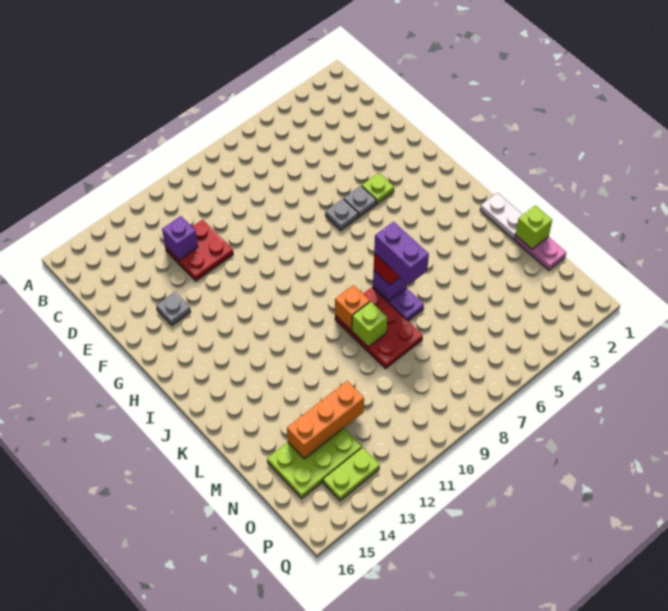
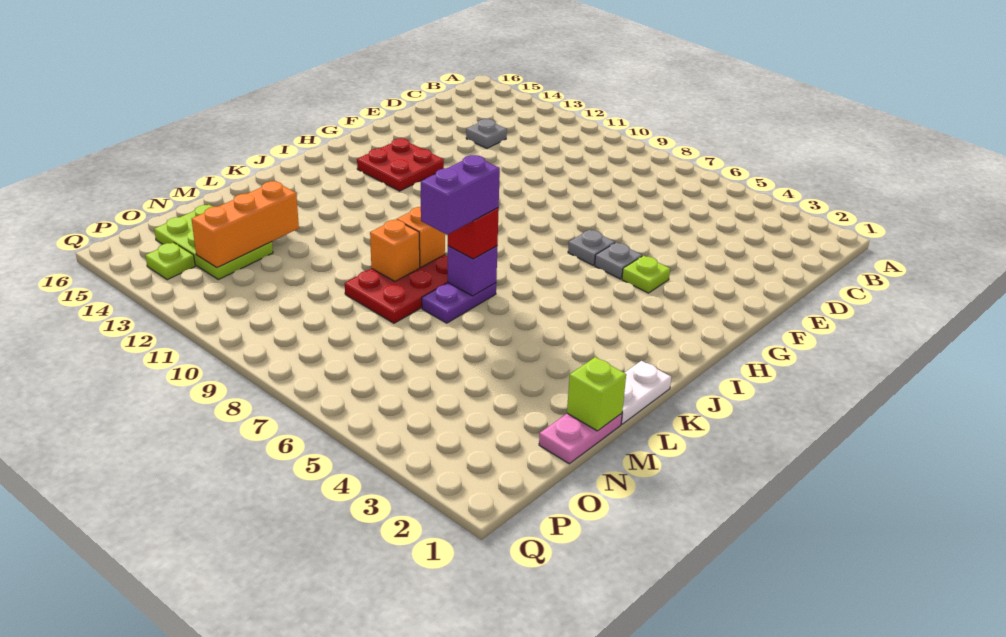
red plate D11:E12 level 1 -> red plate G13:H14 level 1
purple brick D12 level 2 -> none
grey plate F14 level 1 -> grey plate D13 level 1
lime brick L9 level 2 -> orange brick L9 level 2
orange brick N12:N14 level 2 -> orange brick M13:O13 level 2
lime plate P13:P14 level 1 -> lime plate P14 level 1

